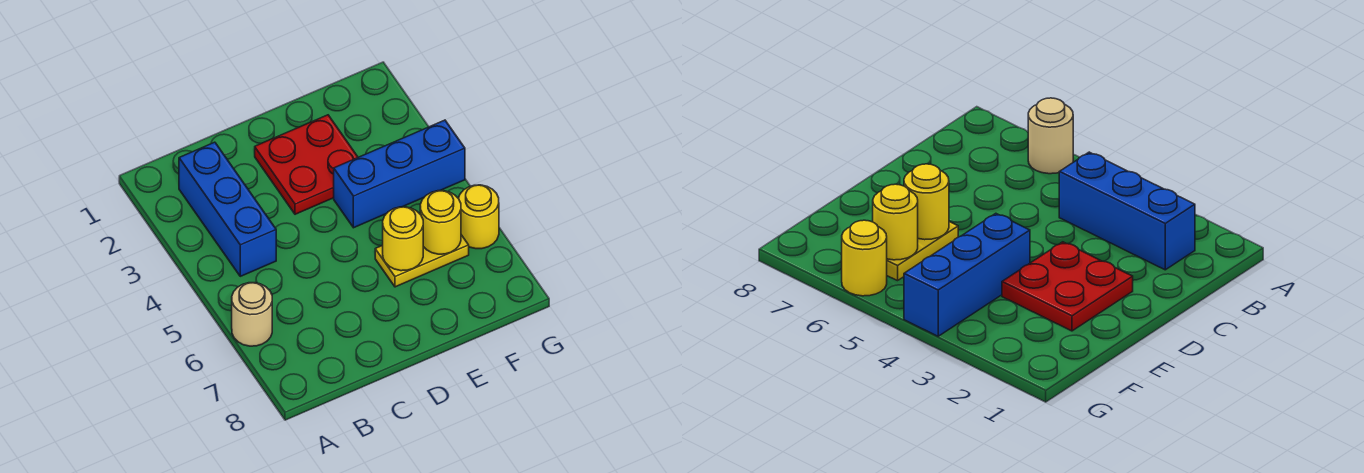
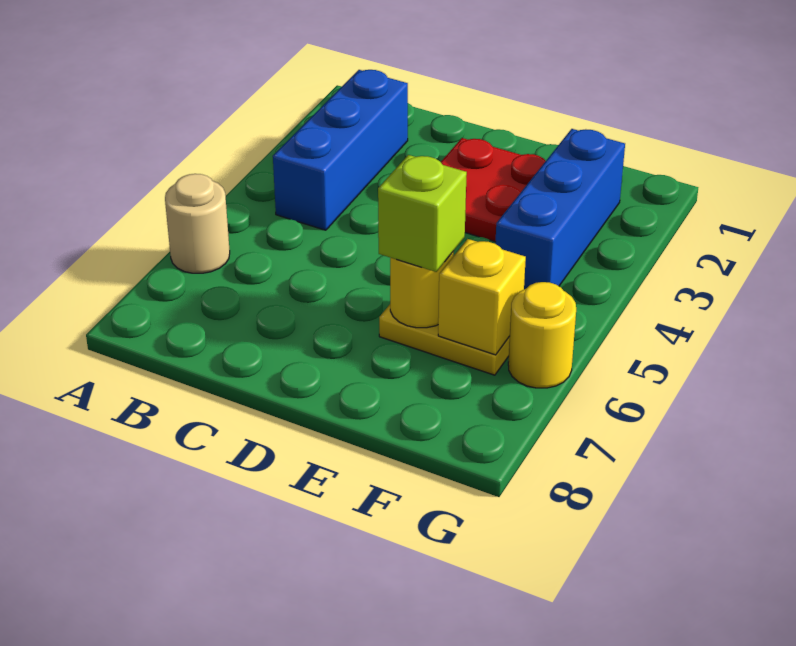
blue brick E4:G4 level 1 -> blue brick F2:F4 level 1
none -> lime brick E6 level 3
yellow round brick F6 level 2 -> yellow brick F6 level 2

